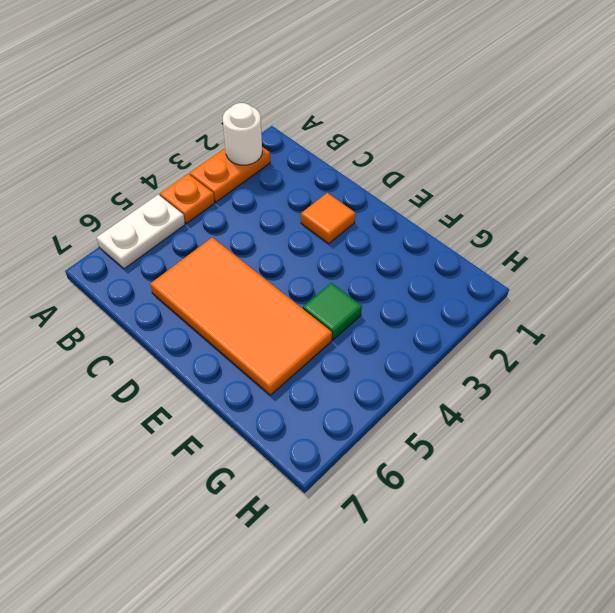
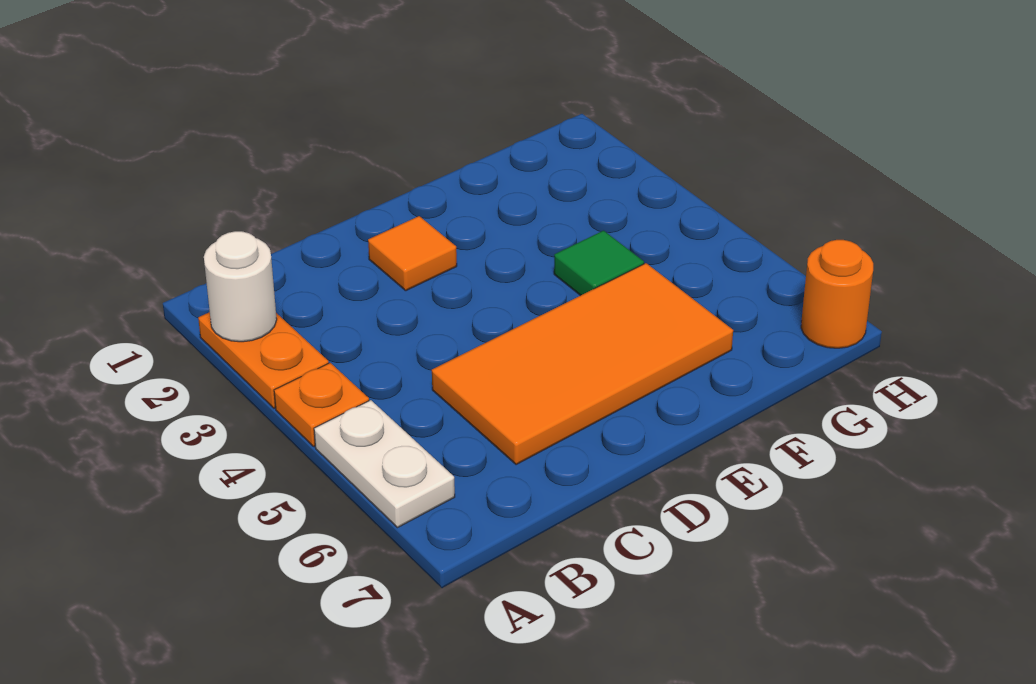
none -> orange round brick H7 level 1

